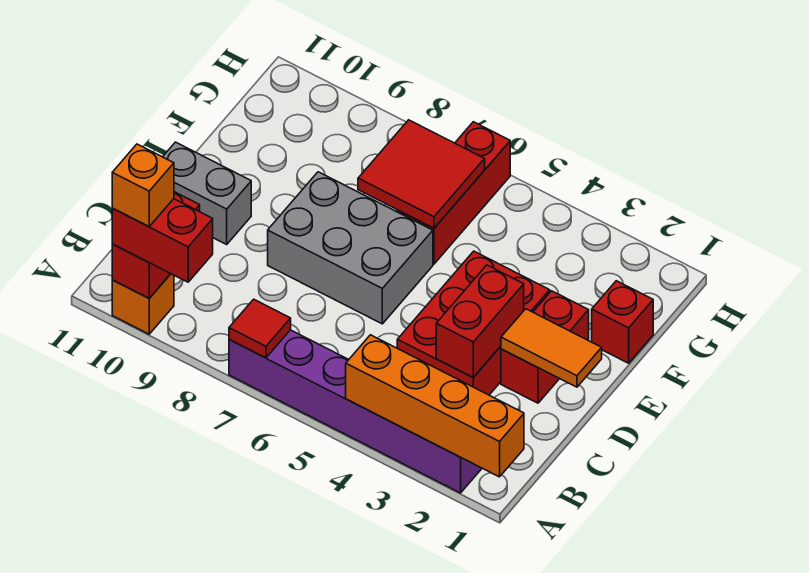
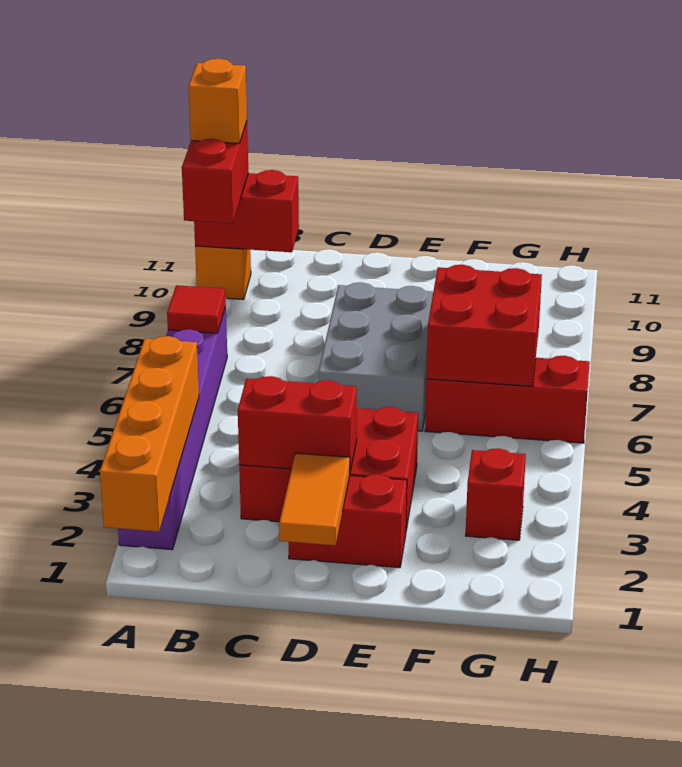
grey brick D10:D11 level 1 -> none
red brick F1 level 1 -> red brick G3 level 1
red tile F6:G7 level 2 -> red brick F6:G7 level 2

